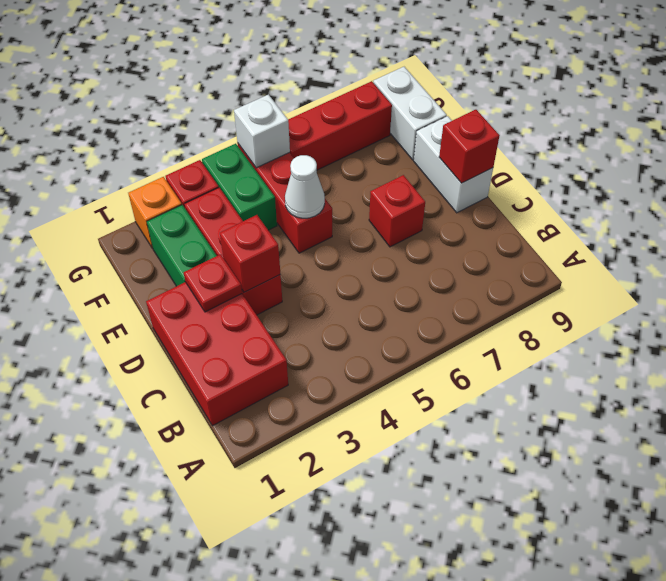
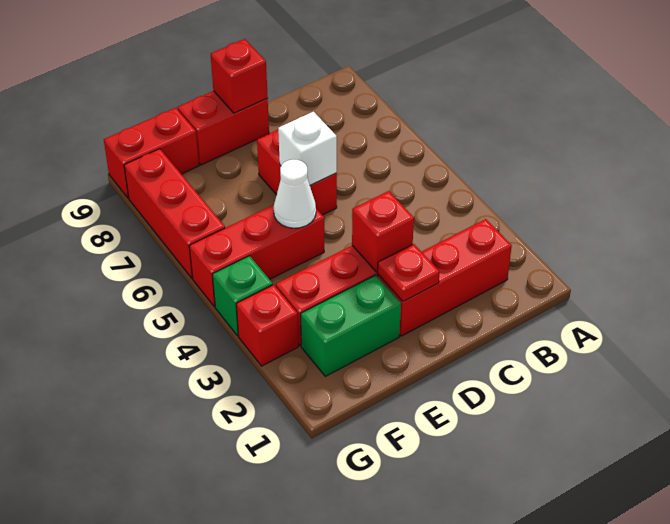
red brick B1:D2 level 1 -> red brick B2:D2 level 1
red brick D7 level 1 -> red brick D6:D7 level 1
white brick D9:E9 level 1 -> red brick D9:E9 level 1
green brick F4:G4 level 1 -> green brick G4 level 1
white brick F9:G9 level 1 -> red brick F9:G9 level 1
orange brick G2 level 1 -> none
white brick G5 level 2 -> white brick D6 level 2

